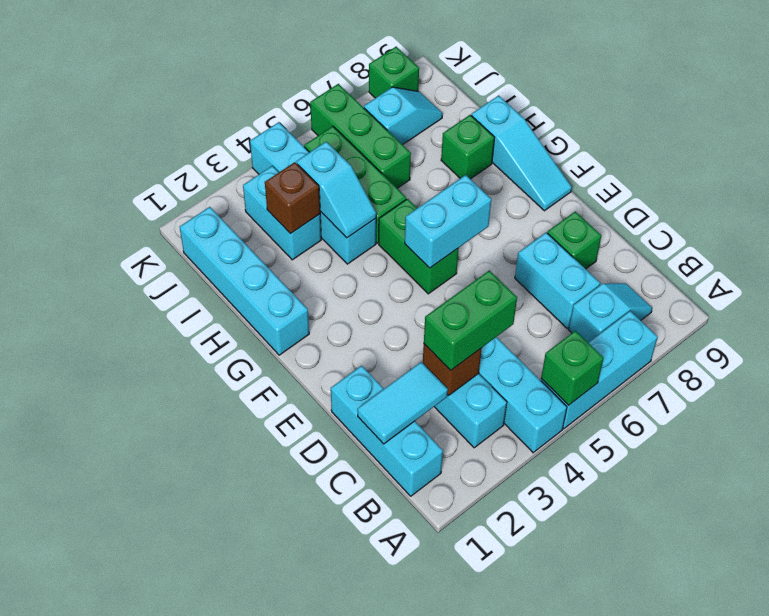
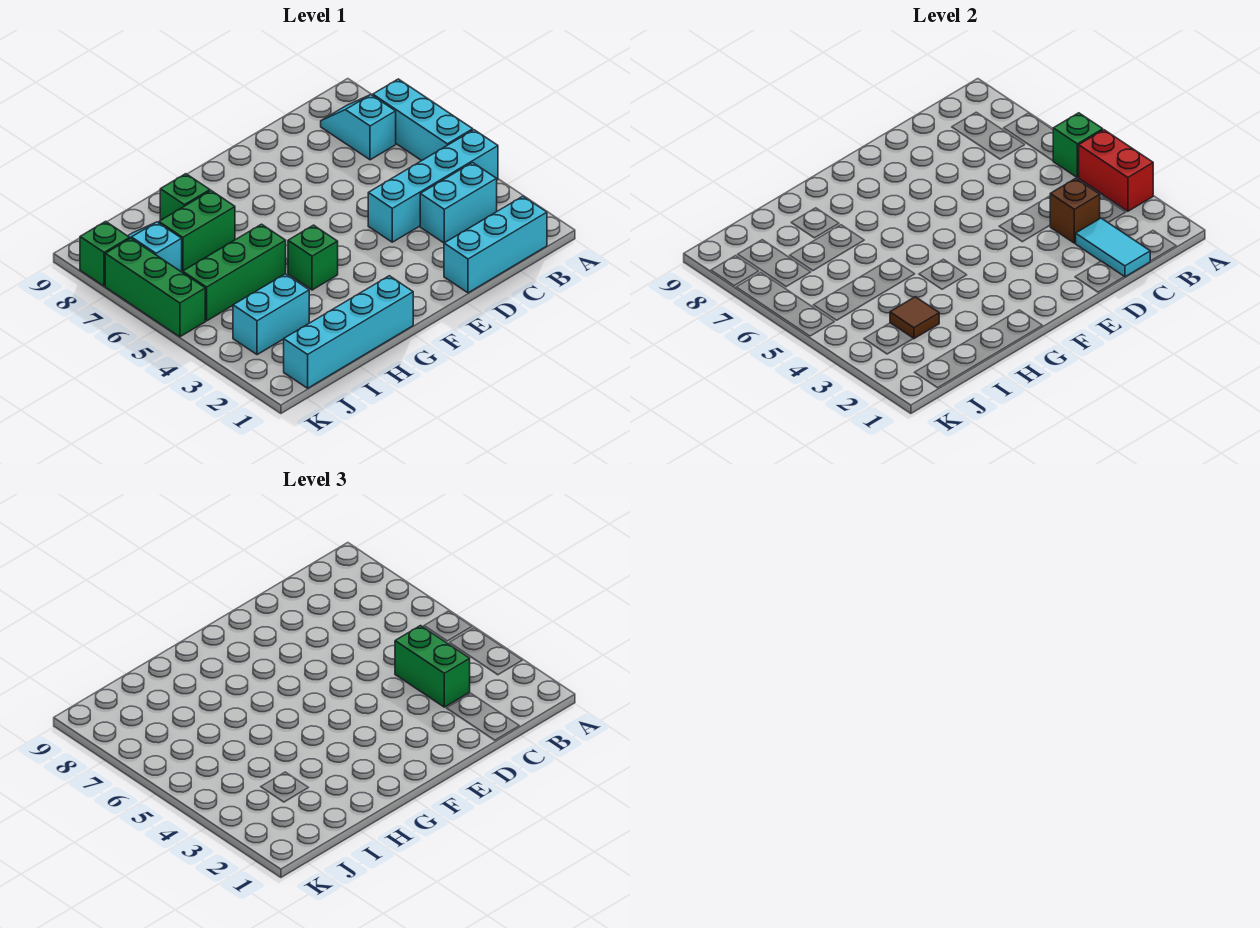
none -> red brick A3:A4 level 2
cyan brick C7:D7 level 1 -> none
green brick D8 level 1 -> green brick G4 level 1
green brick F5:G5 level 1 -> green brick H7:I7 level 1
cyan brick F5:F6 level 2 -> none
cyan slope F9:H9 level 1 top H -> none
cyan brick H4:K4 level 1 -> none
cyan slope H4:I4 level 2 top I -> none
brown brick I3 level 2 -> brown tile I3 level 2
green brick I6:K6 level 1 -> green brick K5:K7 level 1

